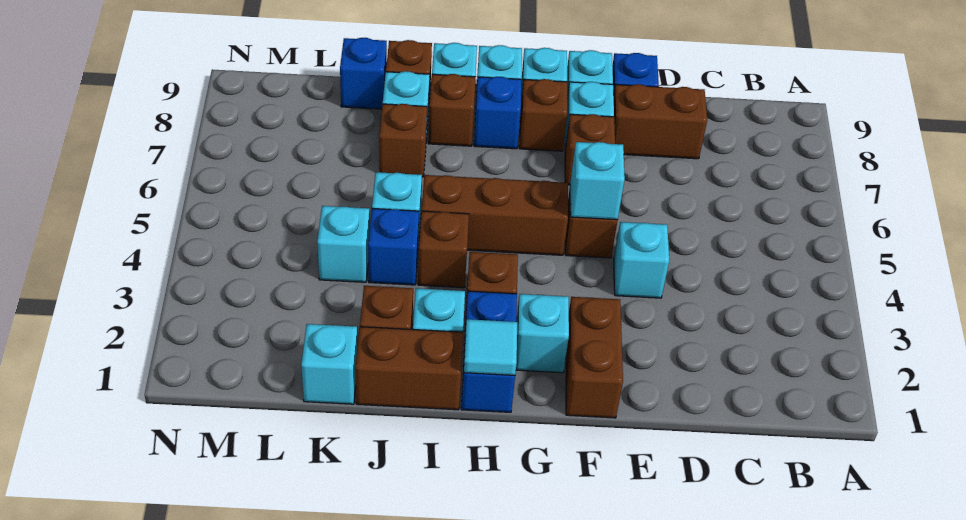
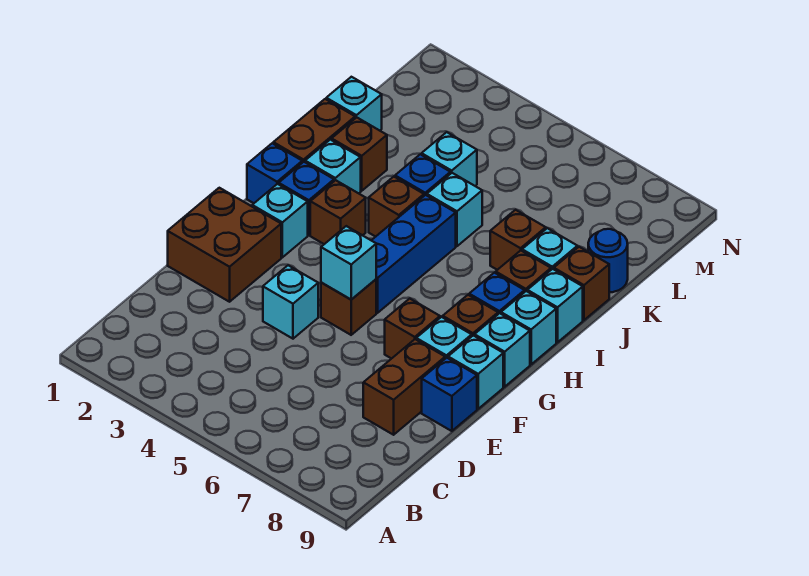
brown brick F1:F2 level 1 -> brown brick E1:F2 level 1
brown brick G5:I5 level 1 -> blue brick G5:I5 level 1
cyan tile H1 level 2 -> none
blue brick K9 level 1 -> blue round brick K9 level 1

